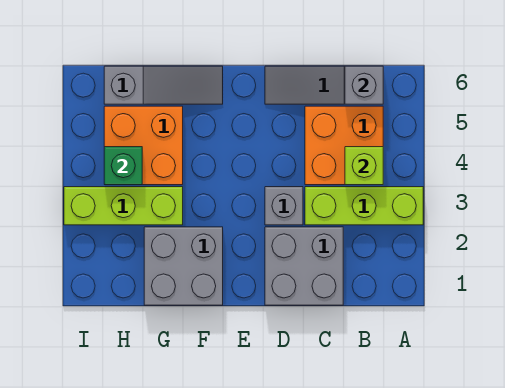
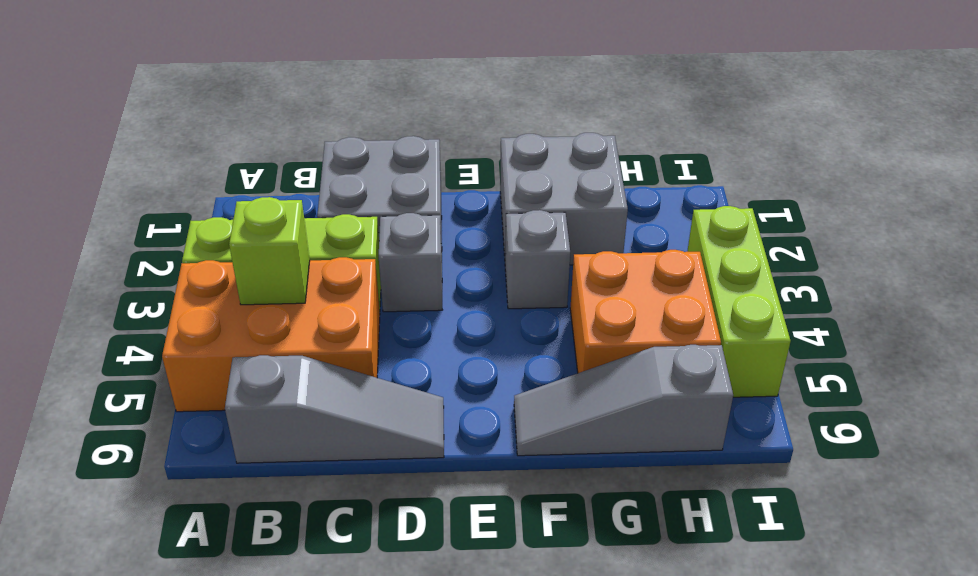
orange brick B4:C5 level 1 -> orange brick A4:C5 level 1
grey brick B6 level 2 -> grey brick F3 level 1
lime brick G3:I3 level 1 -> lime brick I3:I5 level 1
green brick H4 level 2 -> none

